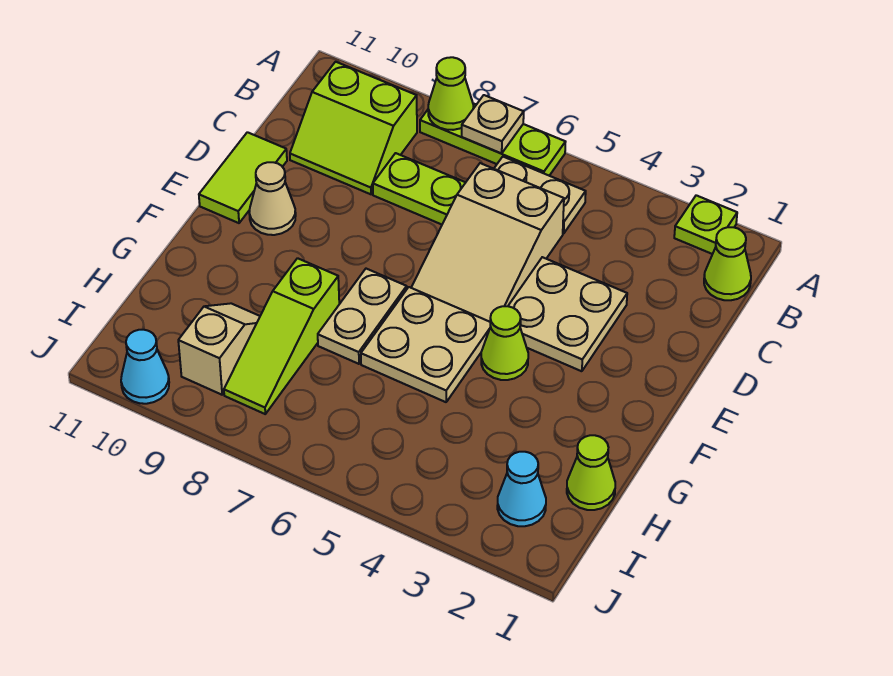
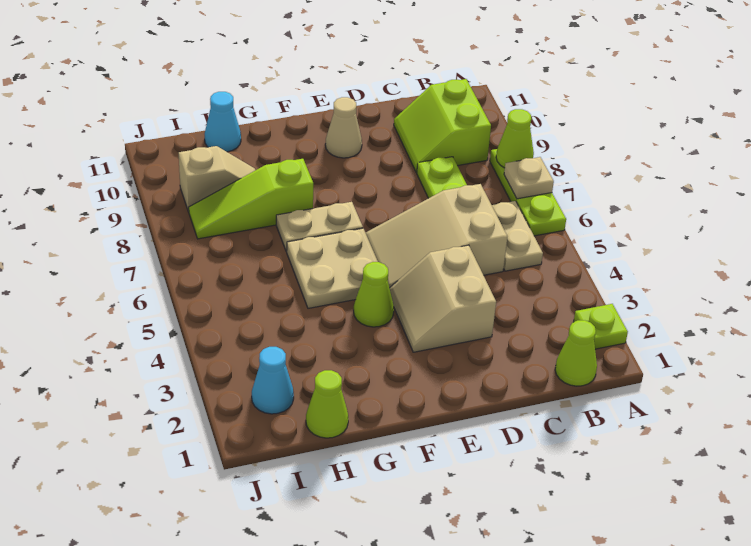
tan plate D3:E4 level 1 -> tan slope D3:E4 level 1 top D
lime tile D11:E11 level 1 -> none
cyan cone J10 level 1 -> cyan cone H11 level 1

